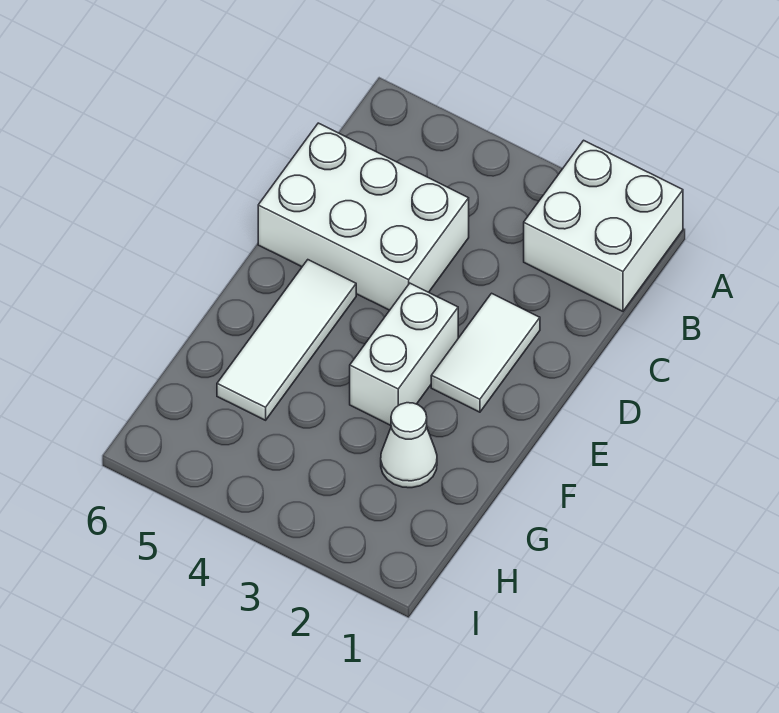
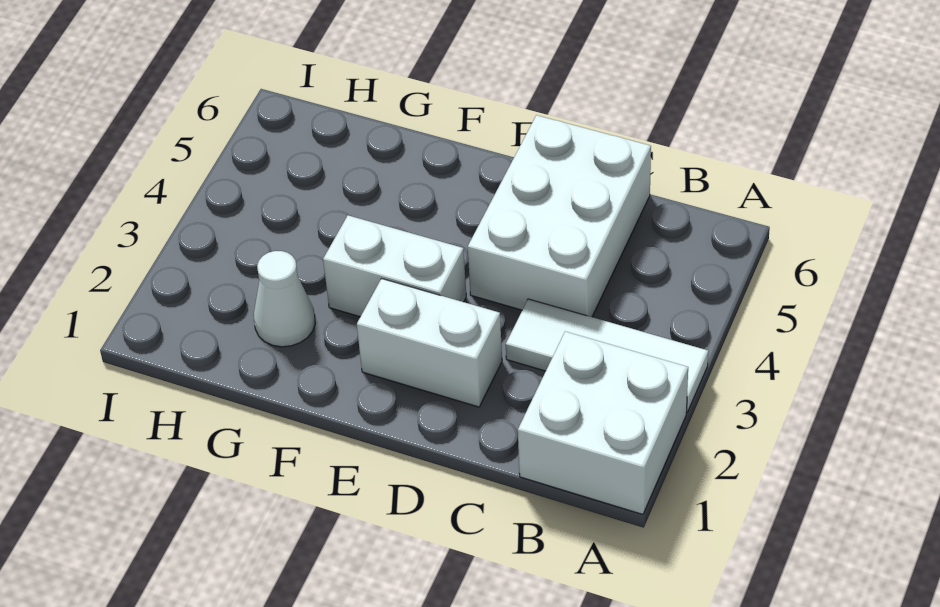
white tile D2:E2 level 1 -> white brick D2:E2 level 1
white tile E5:G5 level 1 -> white tile A3:C3 level 1

